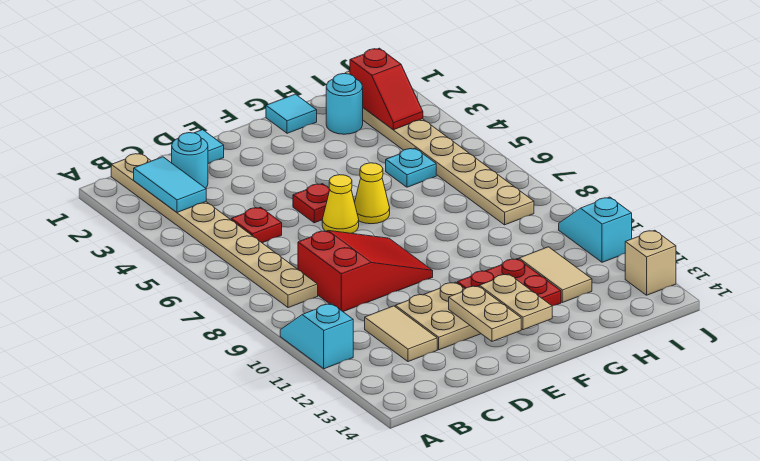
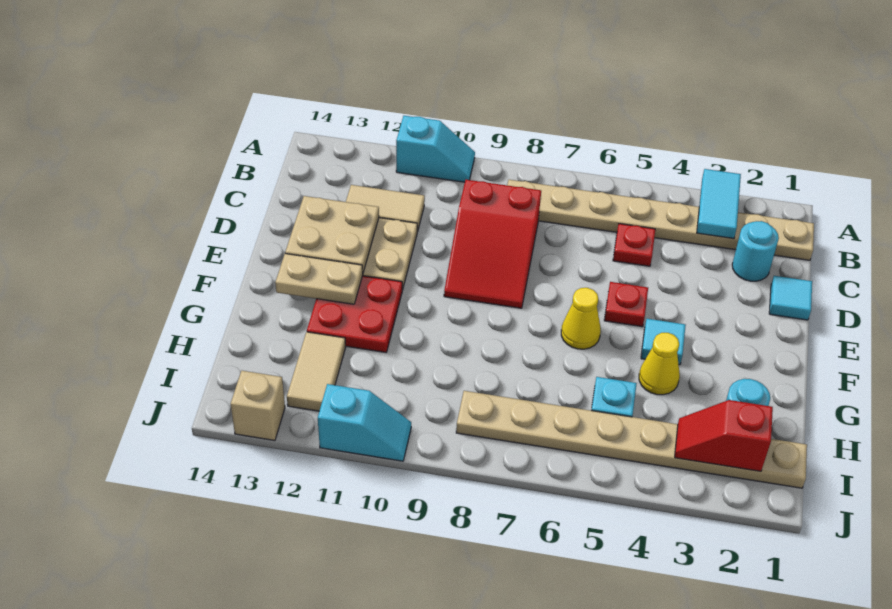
cyan tile B2:B3 level 2 -> cyan tile A3:B3 level 2
yellow cone E6 level 1 -> yellow cone G4 level 1
tan plate E12:E13 level 2 -> tan plate D12:E13 level 2
cyan tile G1 level 1 -> cyan tile F4 level 1
tan tile H11:H12 level 1 -> tan tile H12:I12 level 1

